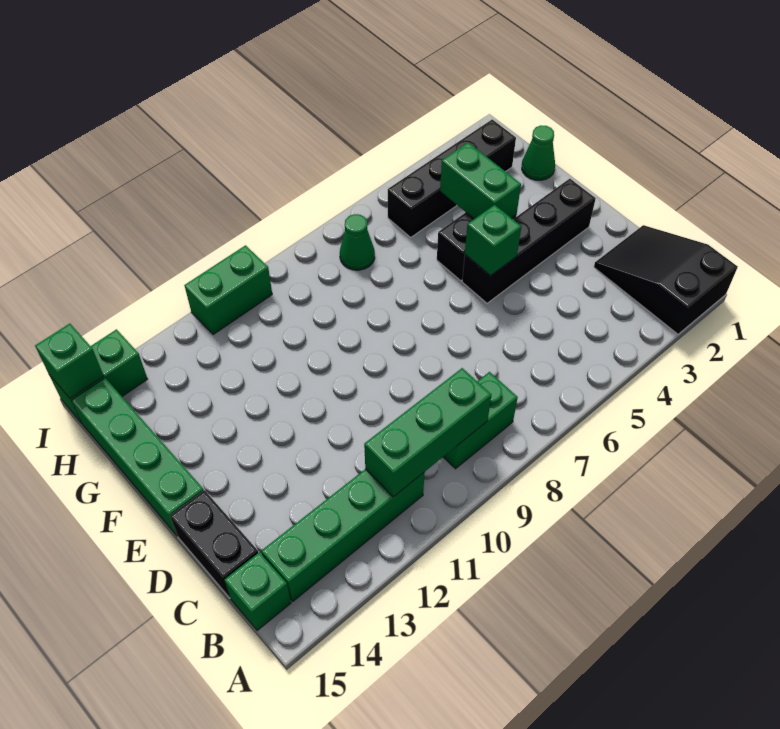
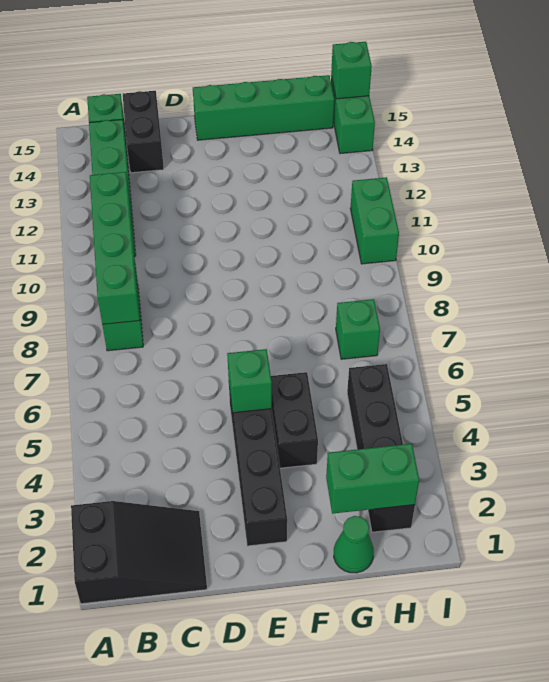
green brick B9:B11 level 2 -> green brick B8:B11 level 2
black brick C15:D15 level 1 -> black brick C14:C15 level 1
green brick F4:G4 level 2 -> green brick G2:H2 level 2
green cone H7 level 1 -> green brick H7 level 1

